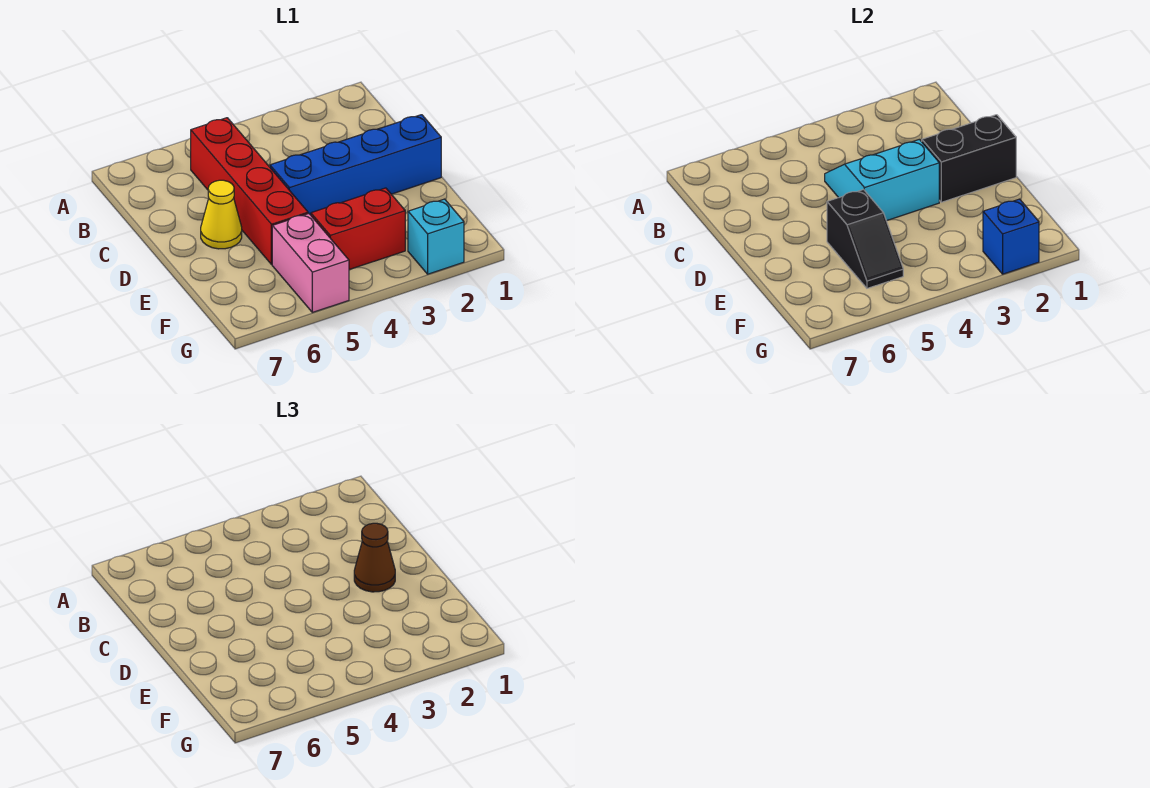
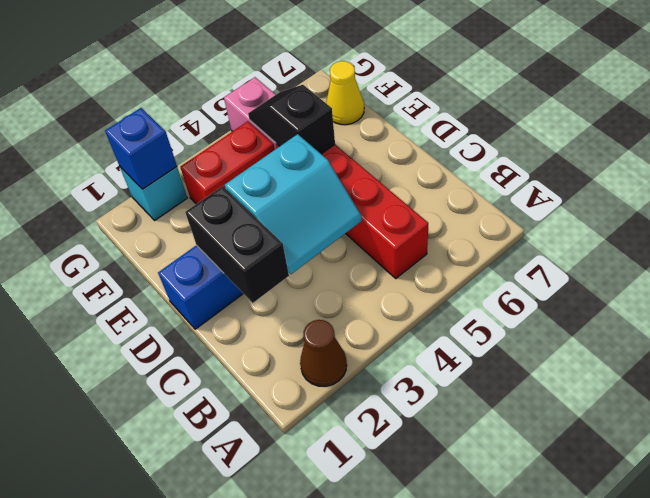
black brick D1:D2 level 2 -> black brick C2:D2 level 2
brown cone D2 level 3 -> brown cone A2 level 1
yellow cone D6 level 1 -> yellow cone F7 level 1

